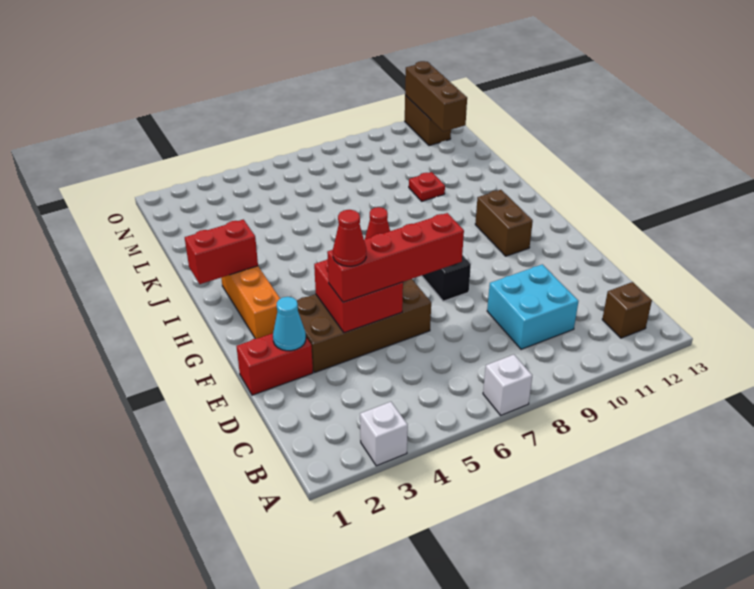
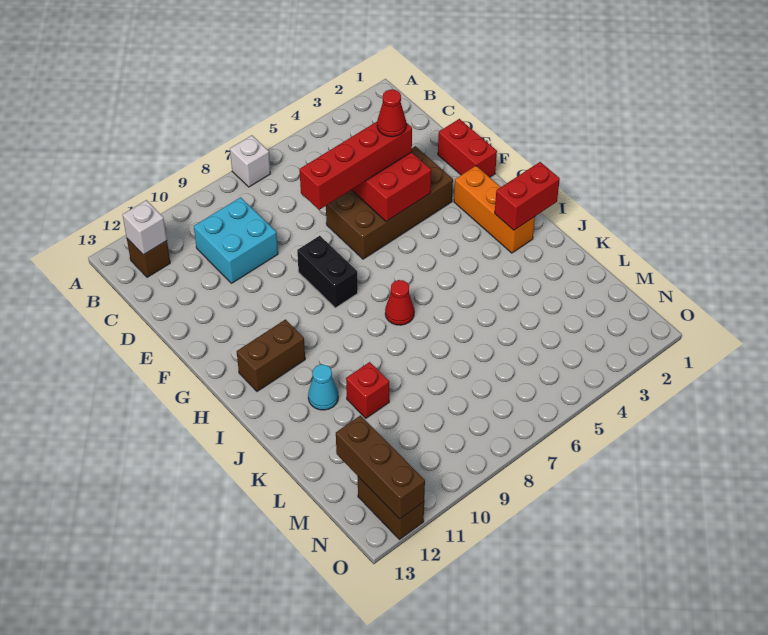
white brick A3 level 1 -> white brick B12 level 2
red brick E1:E2 level 1 -> red brick E1:F1 level 1
cyan cone E2 level 2 -> cyan cone J11 level 1
brown brick G11:H11 level 1 -> brown brick H11:H12 level 1
red plate K10 level 1 -> red brick K10 level 1

